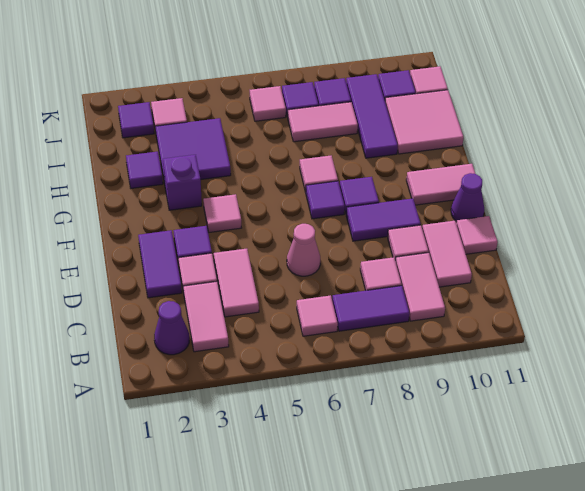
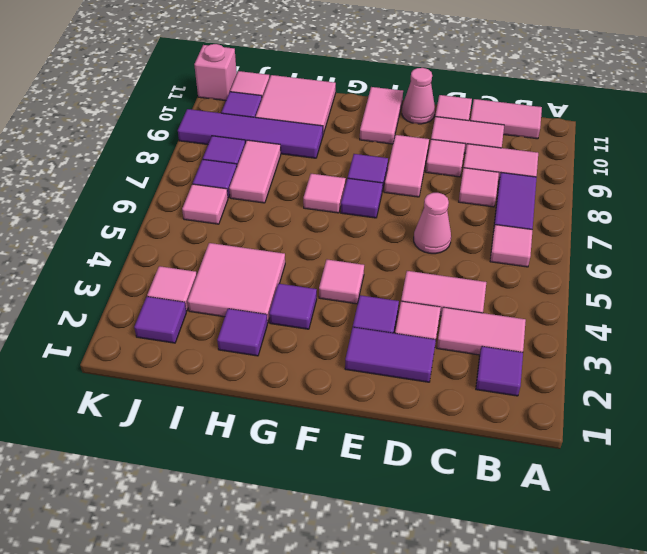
purple cone B2 level 1 -> purple tile B2 level 1
none -> pink tile B11:C11 level 1
purple tile E8:E9 level 1 -> pink tile E8:E9 level 1
purple cone E11 level 1 -> pink cone E11 level 1
purple brick G3 level 1 -> purple tile G3 level 1
purple tile H3:I4 level 1 -> pink tile H3:I4 level 1
purple tile H9:J9 level 1 -> purple tile H9:K9 level 1
none -> pink brick K11 level 1

